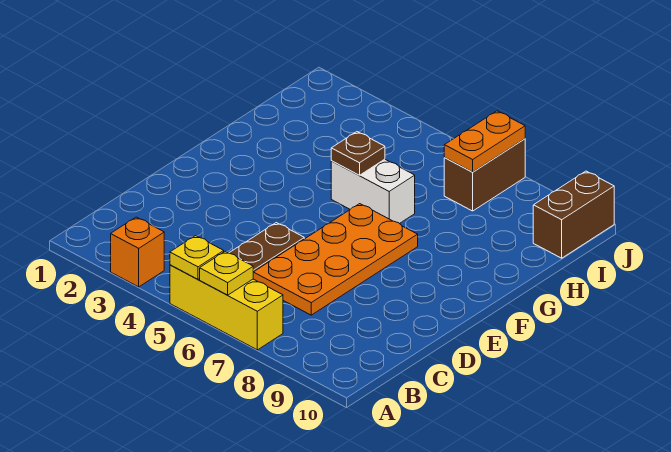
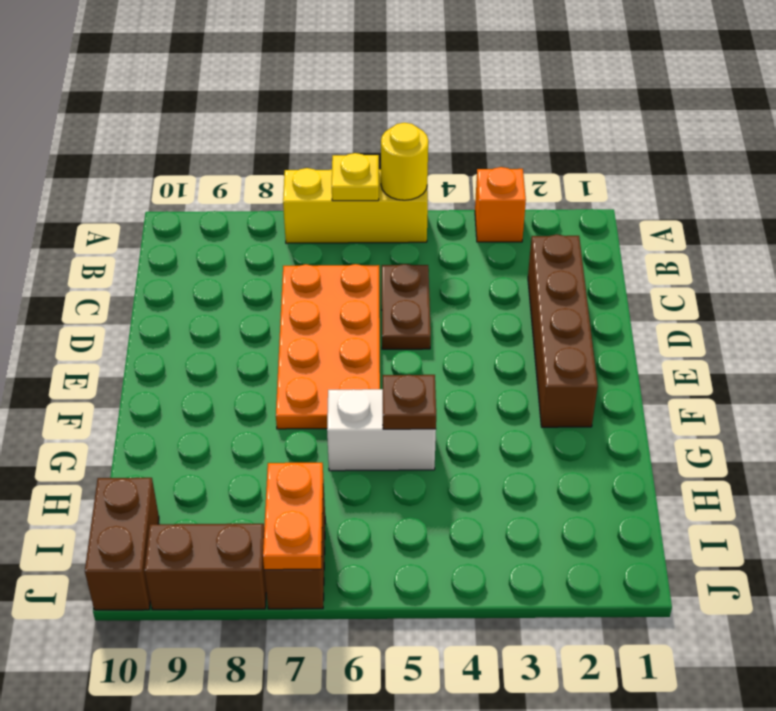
yellow plate A5 level 2 -> yellow round brick A5 level 2
none -> brown brick C2:F2 level 1
none -> brown brick J8:J9 level 1

